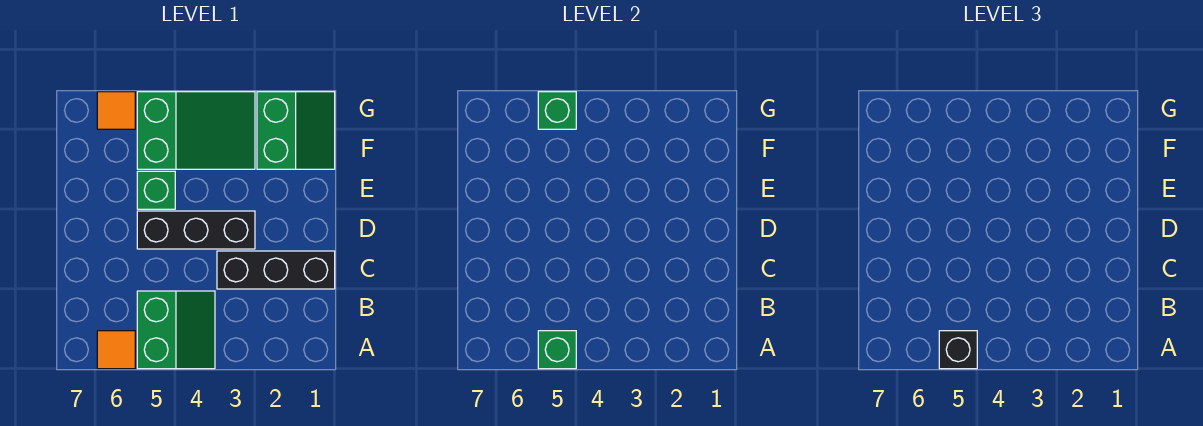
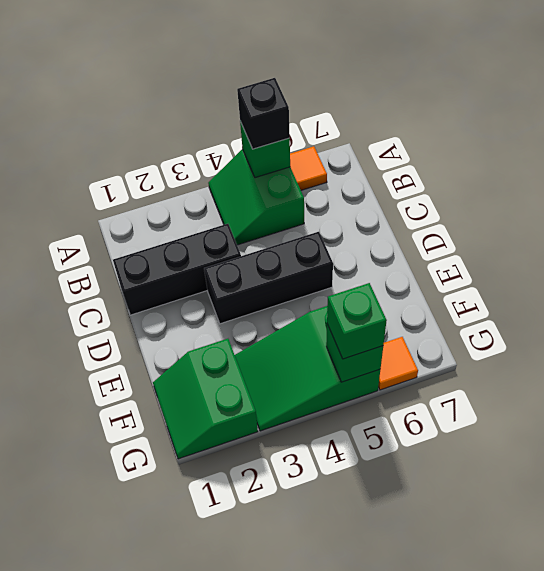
green brick E5 level 1 -> green brick G5 level 3

